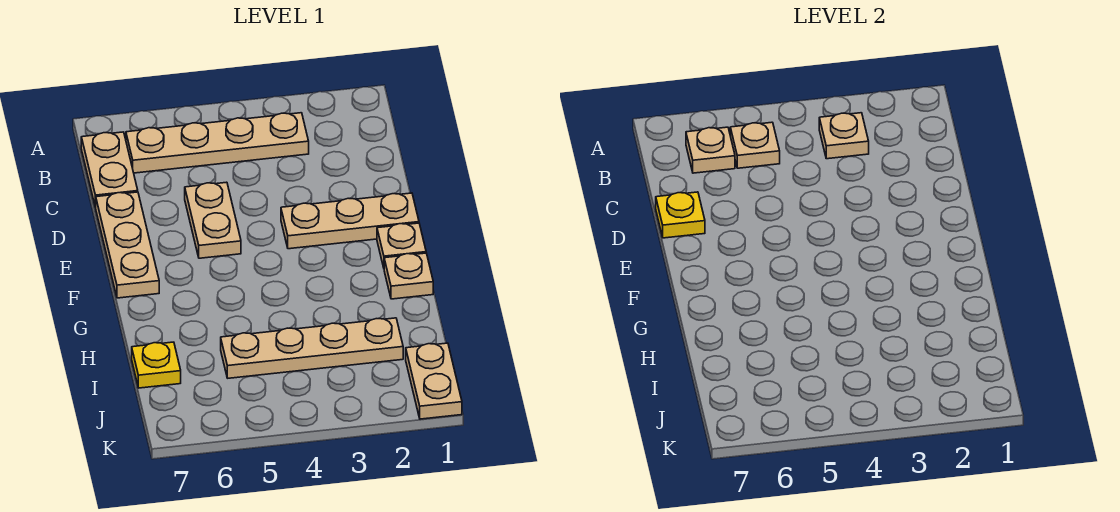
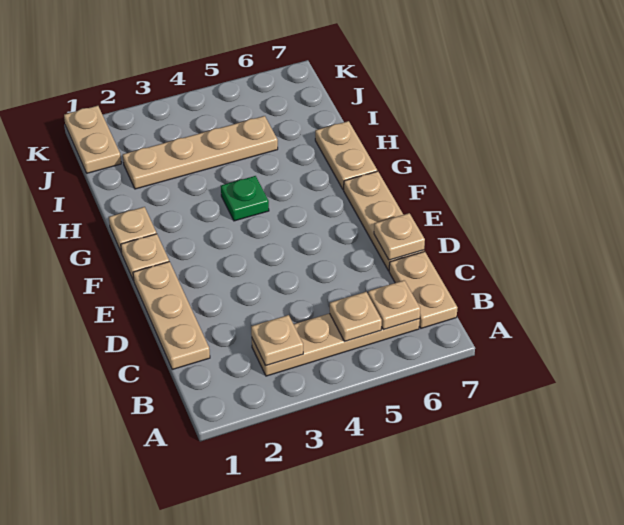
tan plate D5:E5 level 1 -> tan plate G7:H7 level 1
yellow plate D7 level 2 -> tan plate D7 level 2
tan plate E1:E3 level 1 -> tan plate C1:E1 level 1
none -> green plate G4 level 1
yellow plate I7 level 1 -> none

